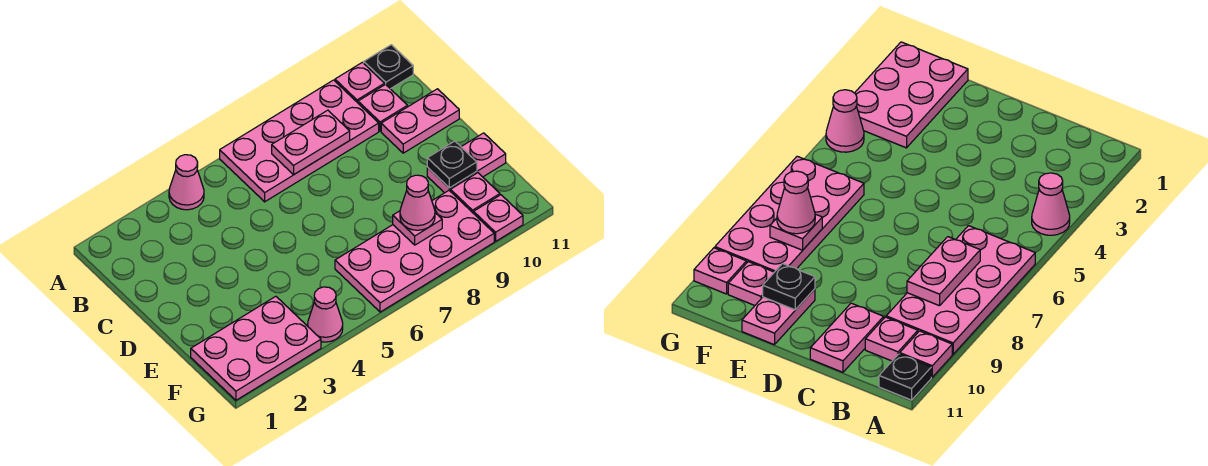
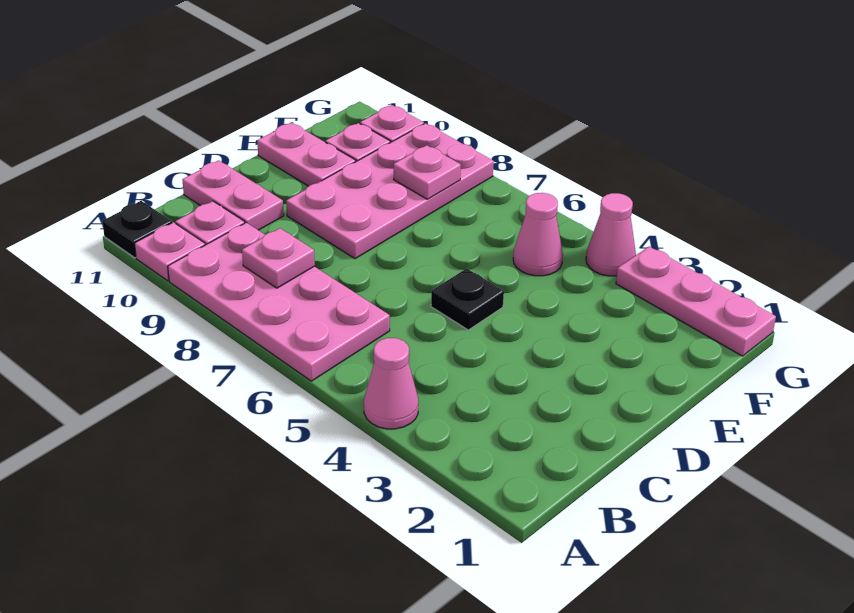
pink plate B7:B8 level 2 -> pink plate B8 level 2
black plate E10 level 2 -> black plate D5 level 1
pink plate F1:G3 level 1 -> pink plate G1:G3 level 1
pink plate F6:G9 level 1 -> pink plate D8:G9 level 1
pink cone F8 level 3 -> pink cone F5 level 1

